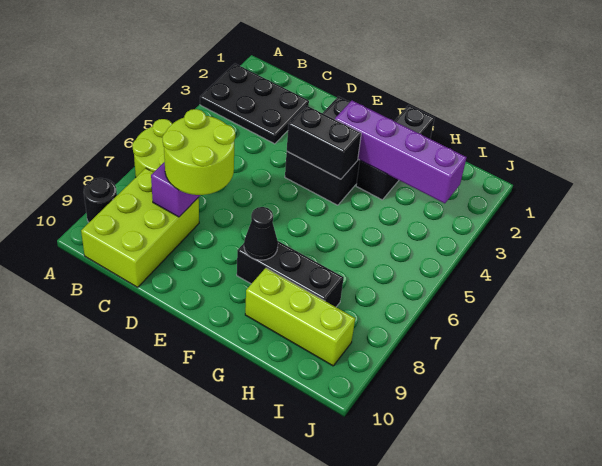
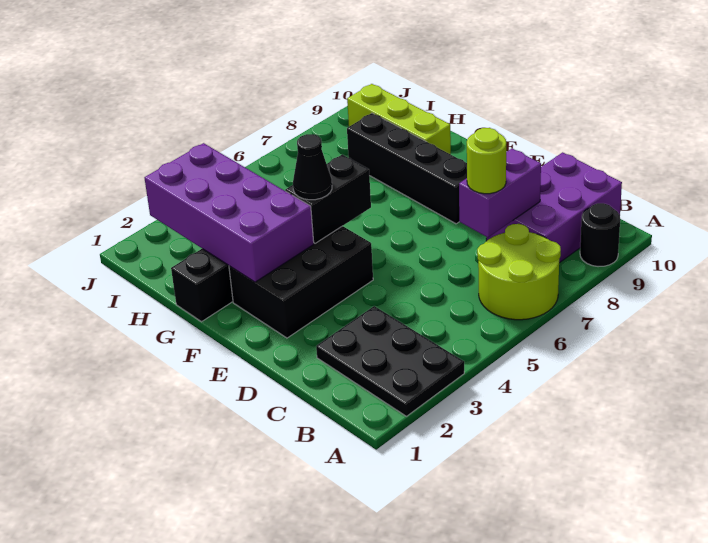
lime brick B8:C10 level 1 -> purple brick B8:C10 level 1
lime round brick C7:D8 level 3 -> lime round brick C7 level 3
black brick E4:F4 level 2 -> black brick F4:F5 level 2
purple brick F3:I3 level 2 -> purple brick F2:I3 level 2
black brick F8:H8 level 1 -> black brick E8:H8 level 1
black cone F8 level 2 -> black cone F4 level 3

